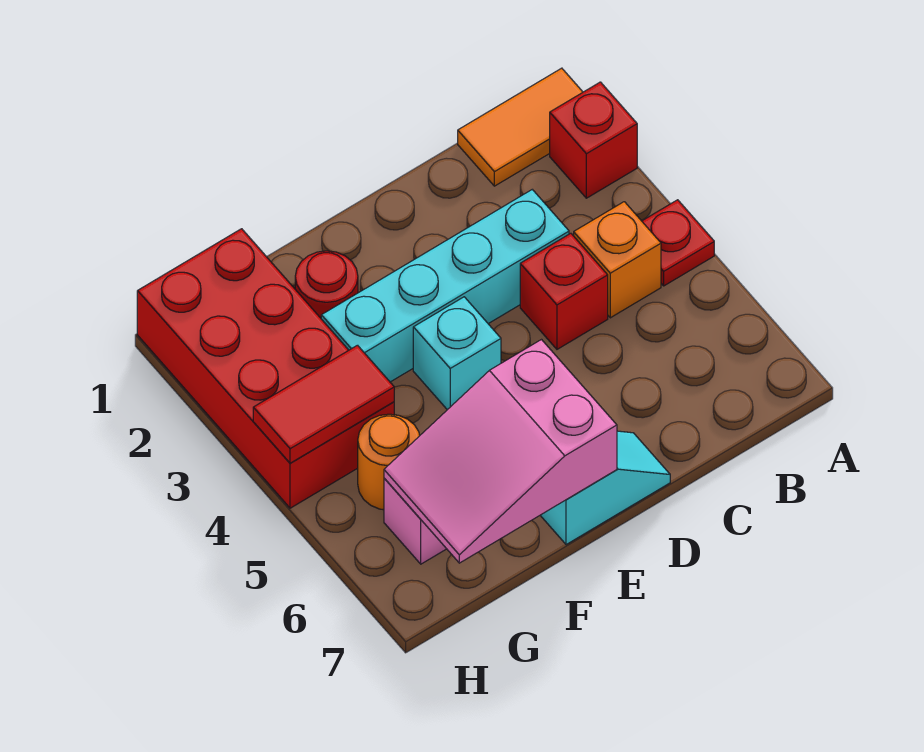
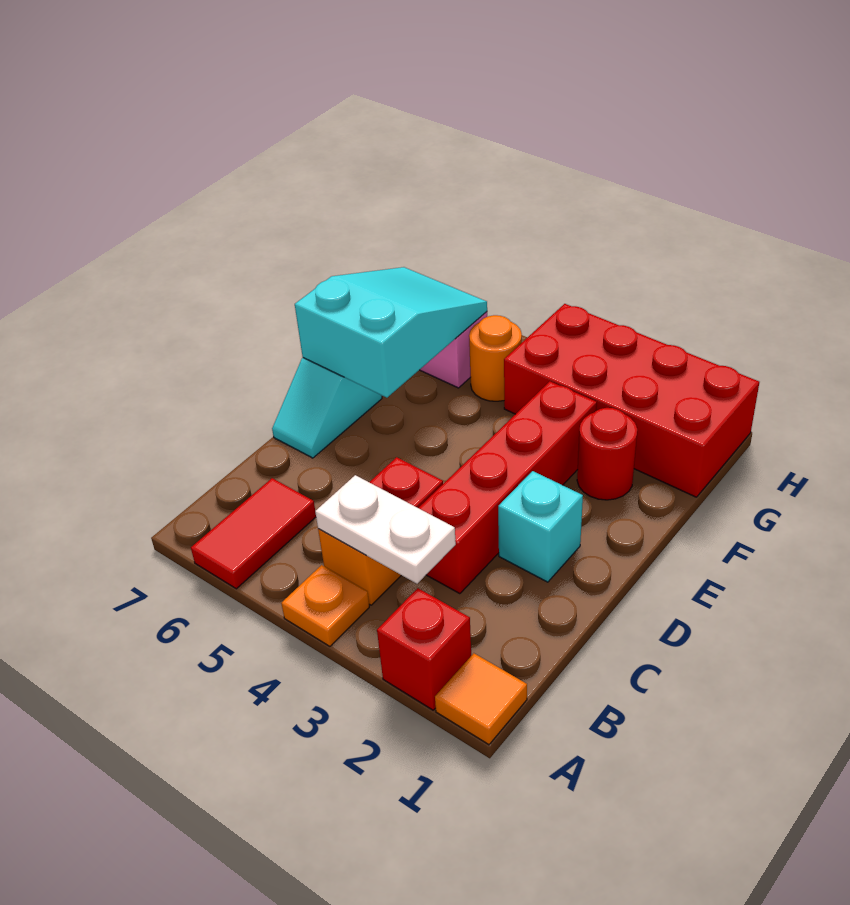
orange tile A1:B1 level 1 -> orange tile A1 level 1
red plate A4 level 1 -> orange plate A4 level 1
none -> white plate B3:B4 level 2
cyan brick C3:F3 level 1 -> red brick C3:F3 level 1
cyan brick E4 level 1 -> cyan brick D2 level 1
pink slope E6:G7 level 2 top E -> cyan slope E6:G7 level 2 top E
red tile G4:H4 level 2 -> red tile A6:B6 level 1

